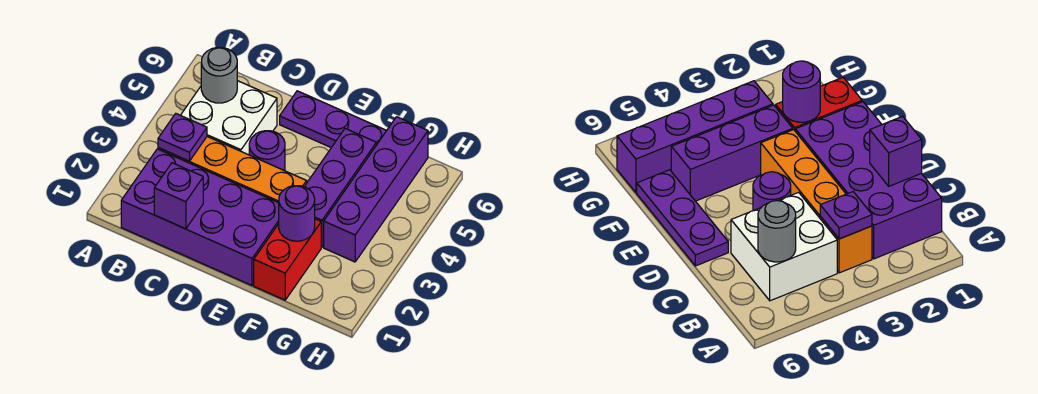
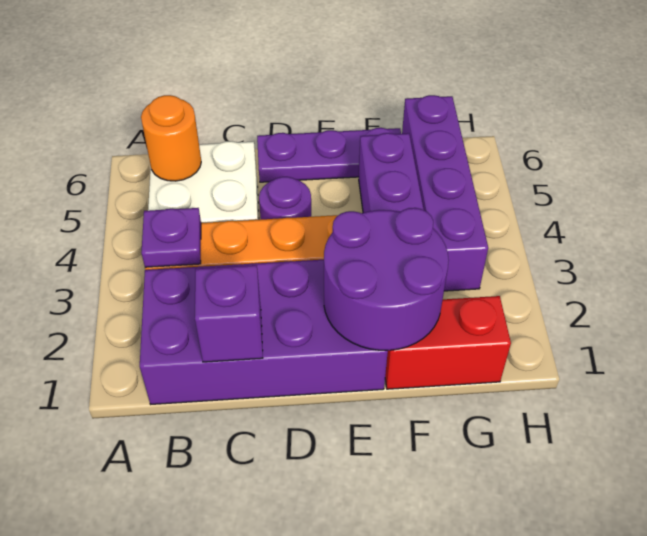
grey round brick B5 level 2 -> orange round brick B5 level 2
red brick F1:F2 level 1 -> red brick F1:G1 level 1
purple round brick F2 level 2 -> purple round brick E1:F2 level 2

